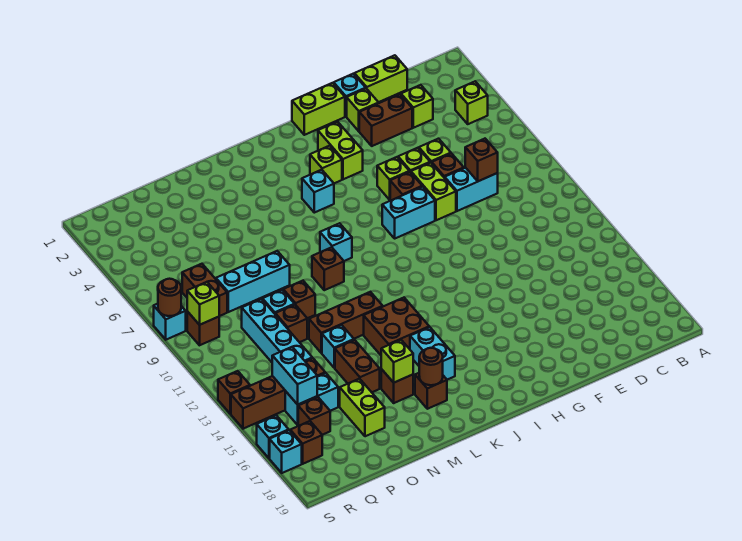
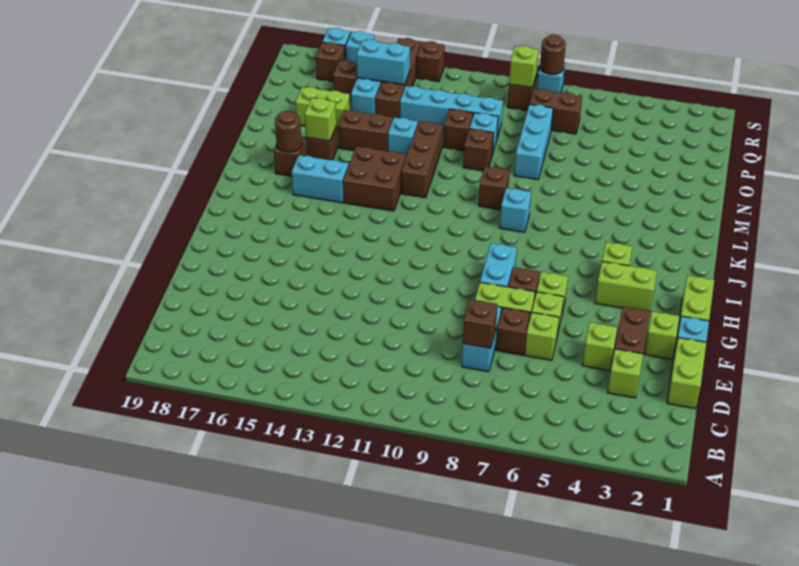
lime brick B4 level 1 -> lime brick E4 level 1
cyan brick J5 level 1 -> none

